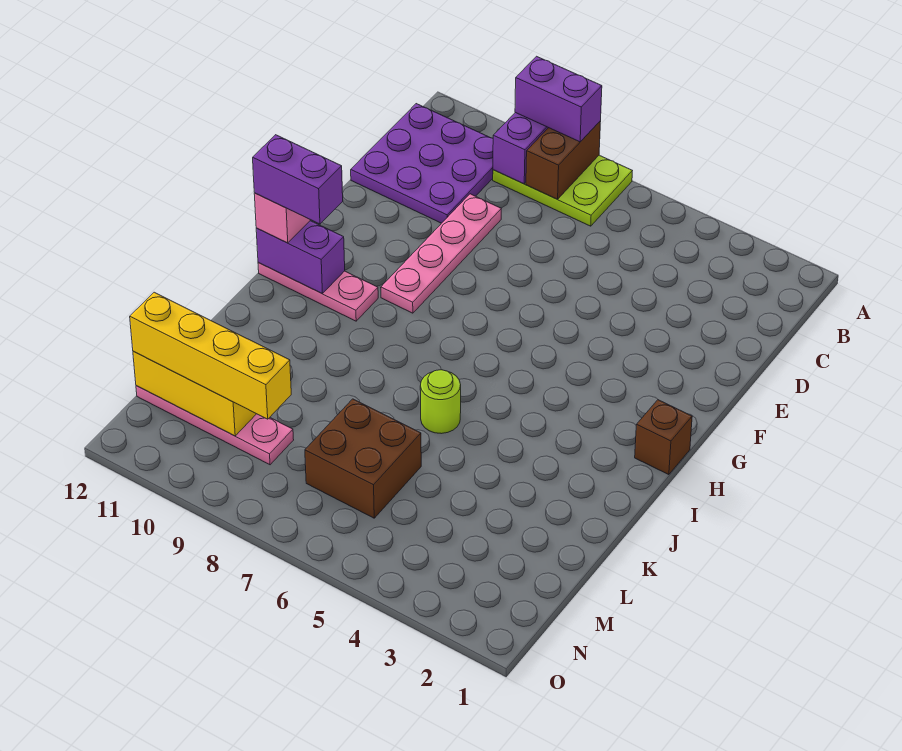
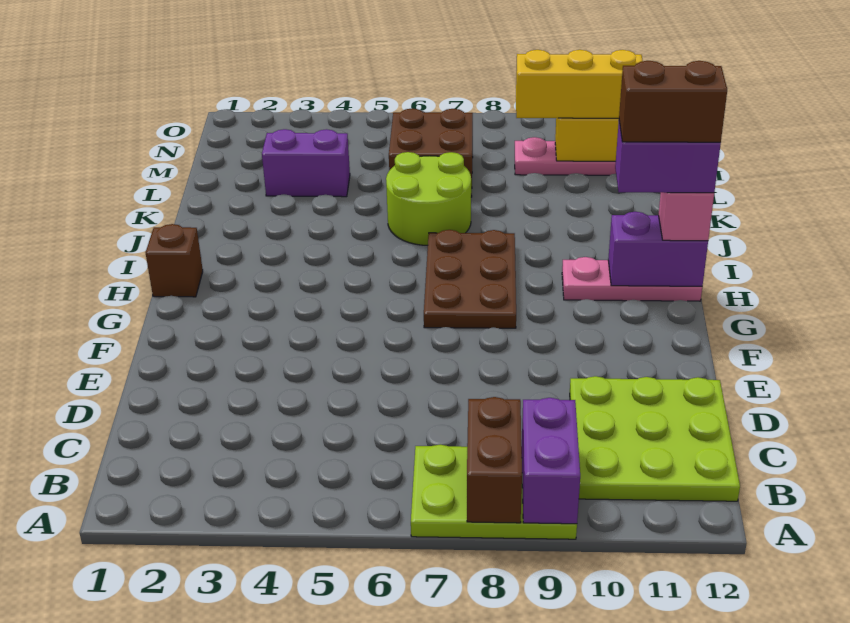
purple brick A8:A9 level 3 -> purple brick L3:L4 level 1
purple plate B10:D12 level 1 -> lime plate B10:D12 level 1
pink plate D9:G9 level 1 -> none
none -> brown plate G7:I8 level 1
none -> brown brick H11:H12 level 5
lime round brick J6 level 1 -> lime round brick J6:K7 level 1
yellow brick M9:M12 level 3 -> yellow brick M9:M11 level 3

